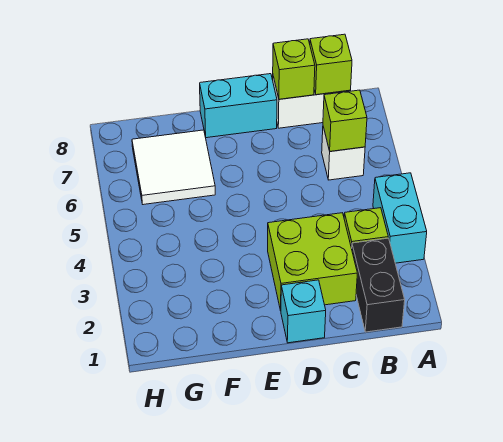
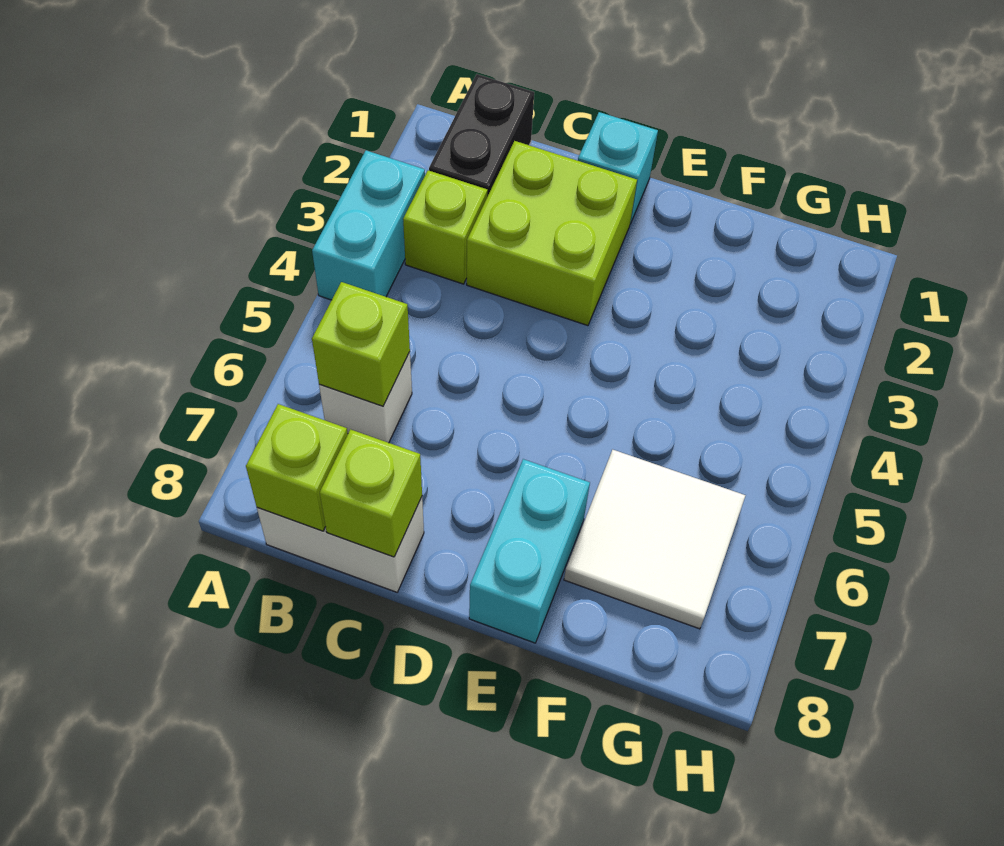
cyan brick D8:E8 level 1 -> cyan brick E7:E8 level 1

